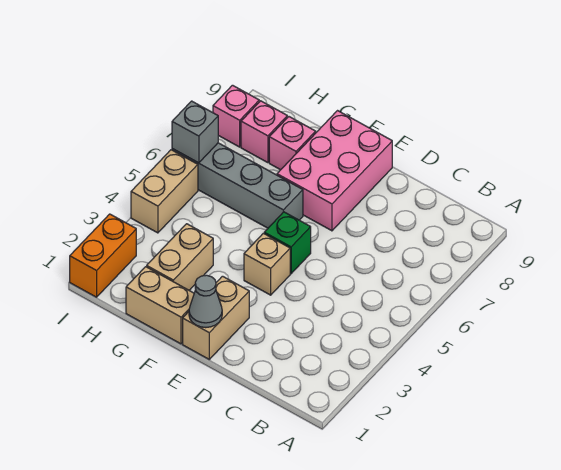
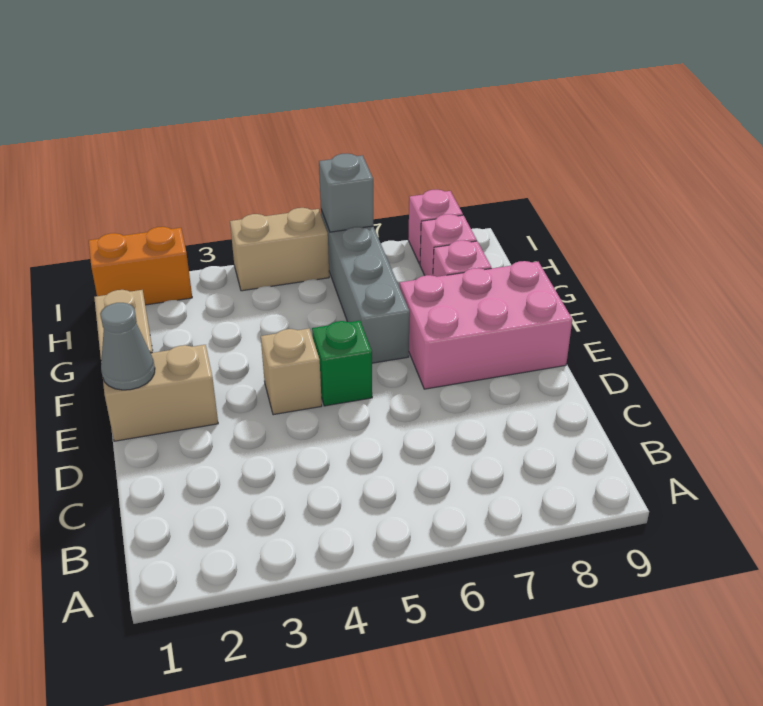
tan brick G2:G3 level 1 -> none

